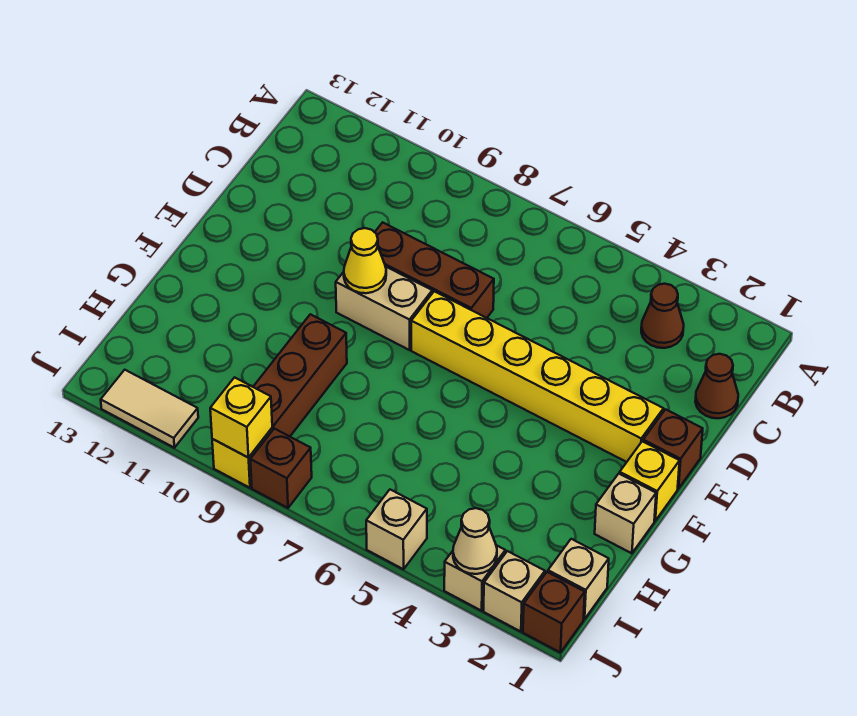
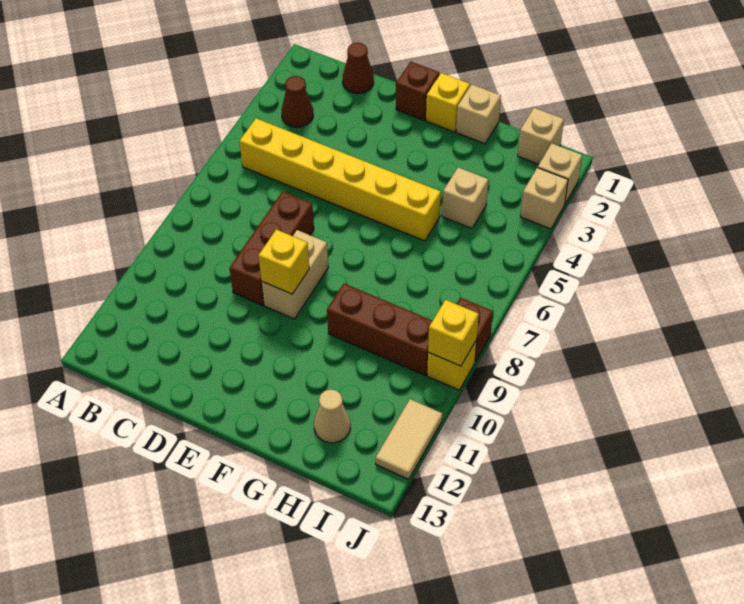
yellow brick E2:E7 level 1 -> yellow brick B5:G5 level 1
yellow cone E9 level 2 -> yellow brick E9 level 2
brown brick J1 level 1 -> none
tan cone J3 level 2 -> tan cone H12 level 1
tan brick J5 level 1 -> tan brick H4 level 1

